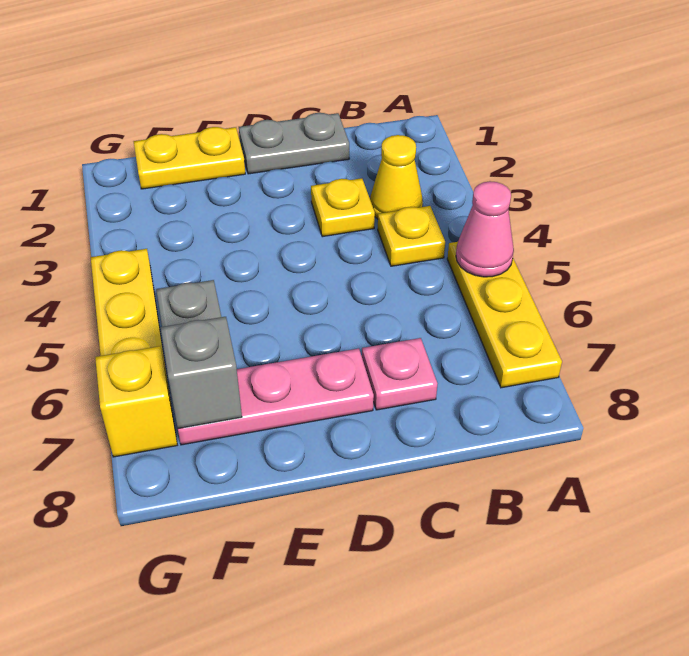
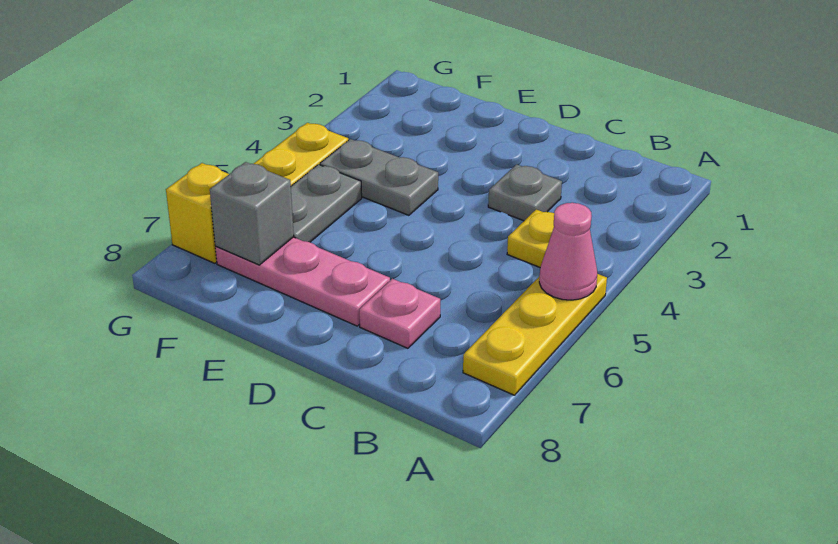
yellow cone B3 level 1 -> none
grey plate C1:D1 level 1 -> grey plate E4:F4 level 1
yellow plate C3 level 1 -> grey plate C3 level 1
yellow plate E1:F1 level 1 -> none

